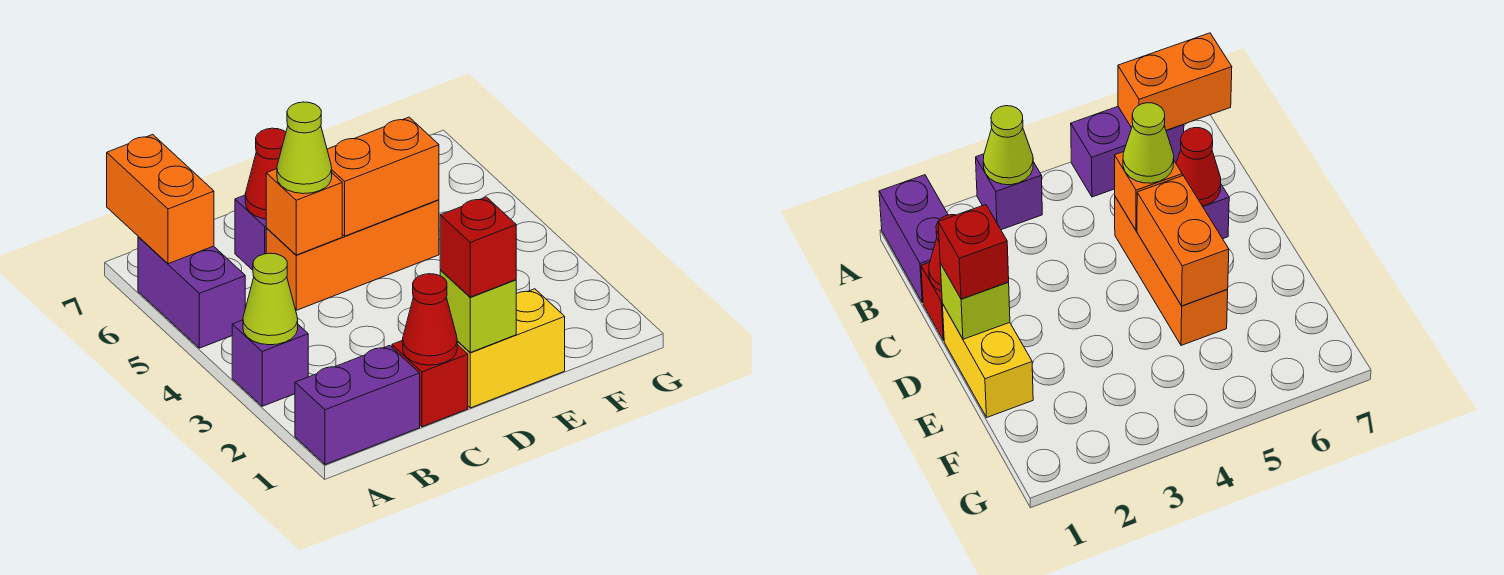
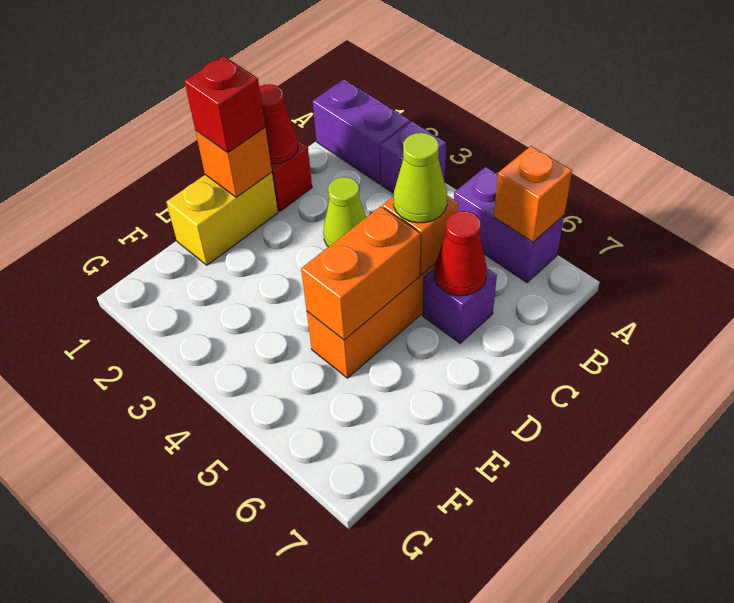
purple brick A1:B1 level 1 -> purple brick A1:A2 level 1
lime cone A3 level 2 -> lime cone C3 level 1
orange brick A6:A7 level 2 -> orange brick A6 level 2
lime brick D1 level 2 -> orange brick D1 level 2

